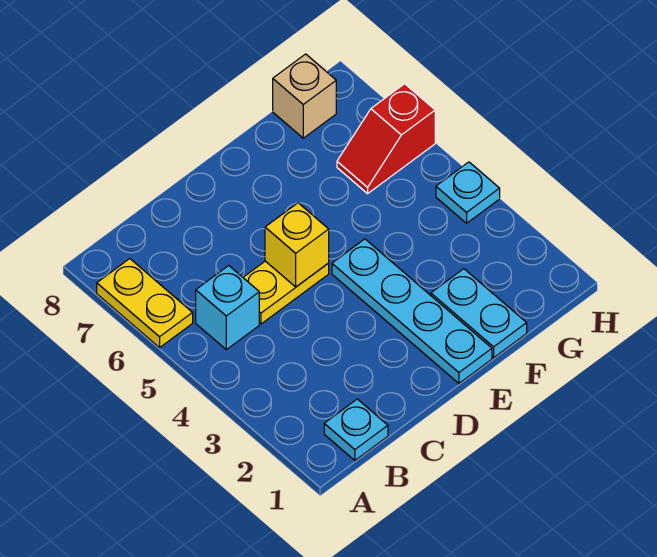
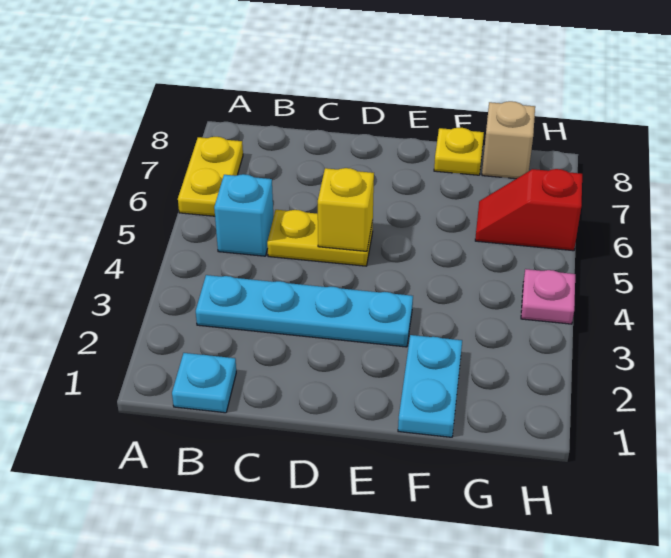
cyan plate E1:E4 level 1 -> cyan plate B3:E3 level 1
none -> yellow plate F8 level 1
cyan plate H4 level 1 -> pink plate H4 level 1

